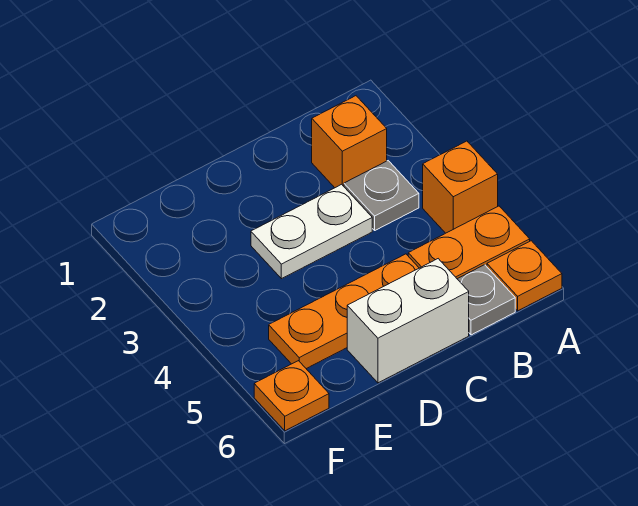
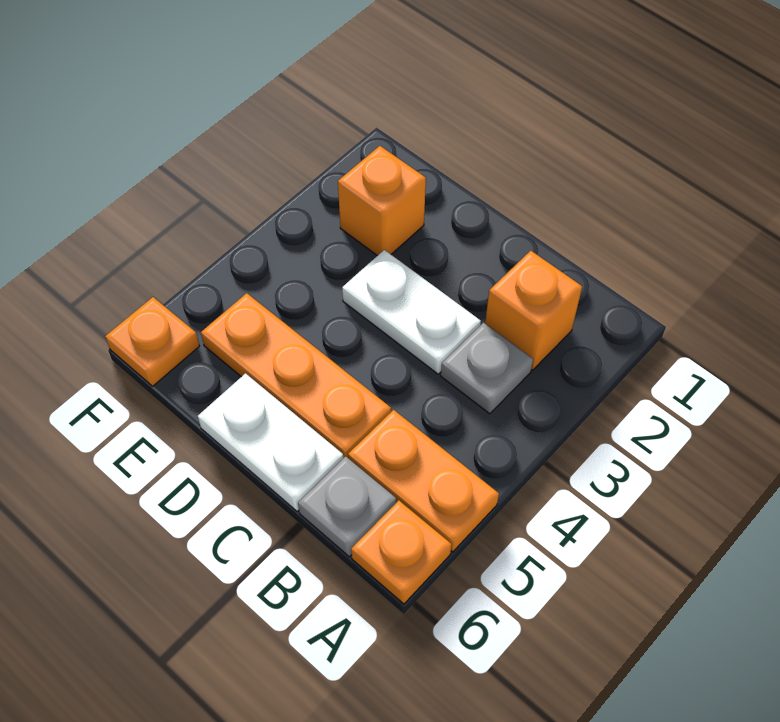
orange brick A4 level 1 -> orange brick E2 level 1
white brick C6:D6 level 1 -> white plate C6:D6 level 1

